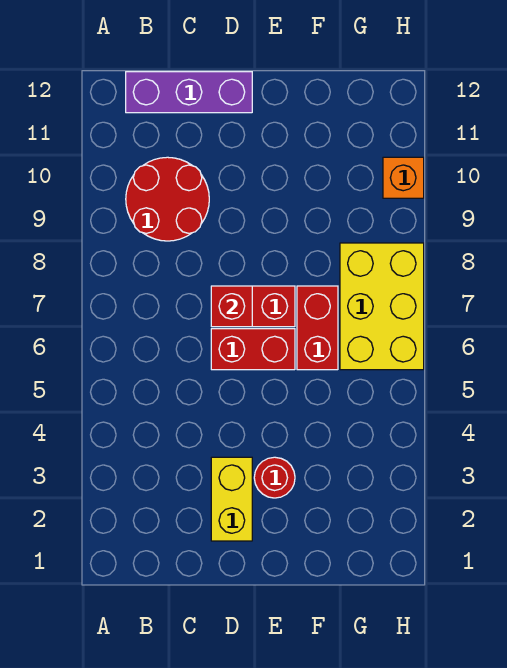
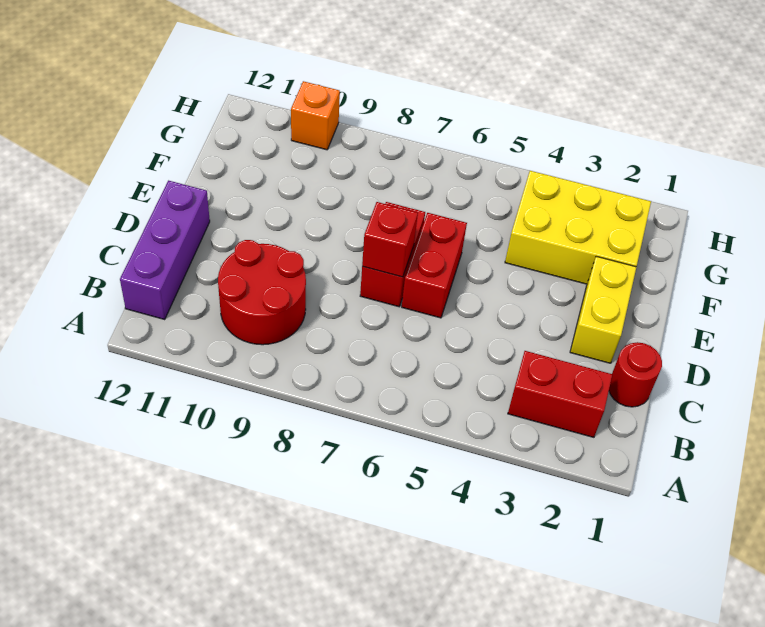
yellow brick D2:D3 level 1 -> yellow brick D2:E2 level 1
red round brick E3 level 1 -> red round brick C1 level 1
red brick F6:F7 level 1 -> red brick B2:B3 level 1
yellow brick G6:H8 level 1 -> yellow brick F2:G4 level 1

